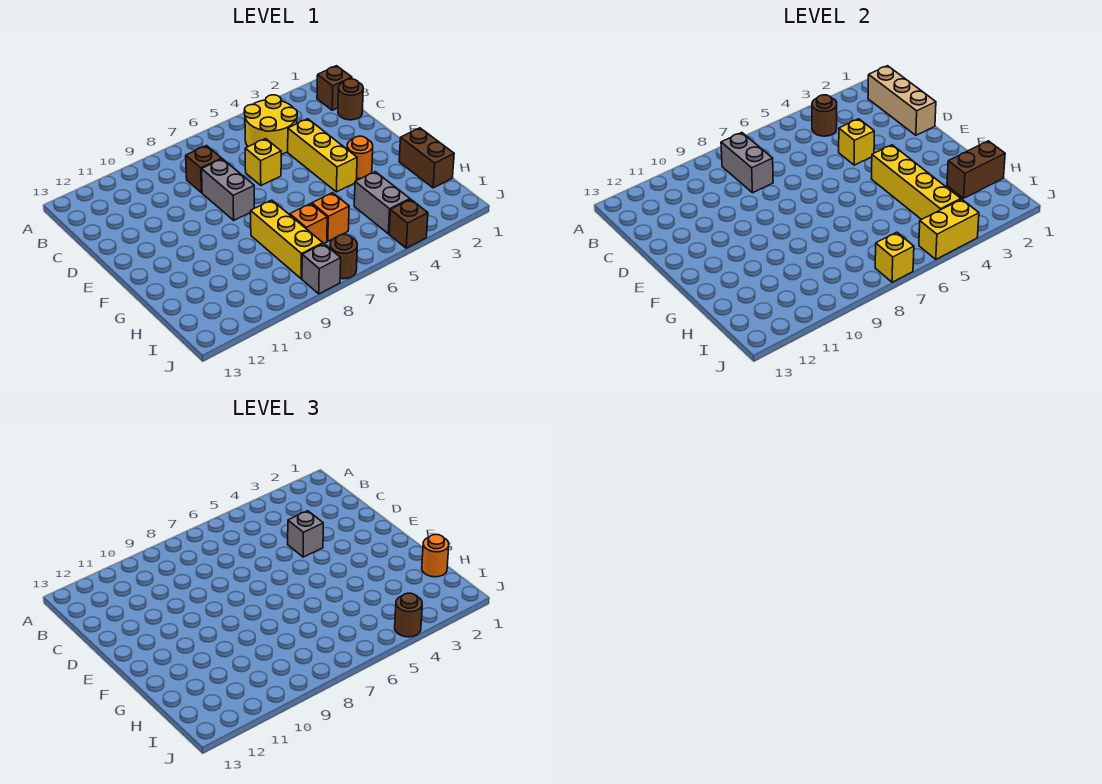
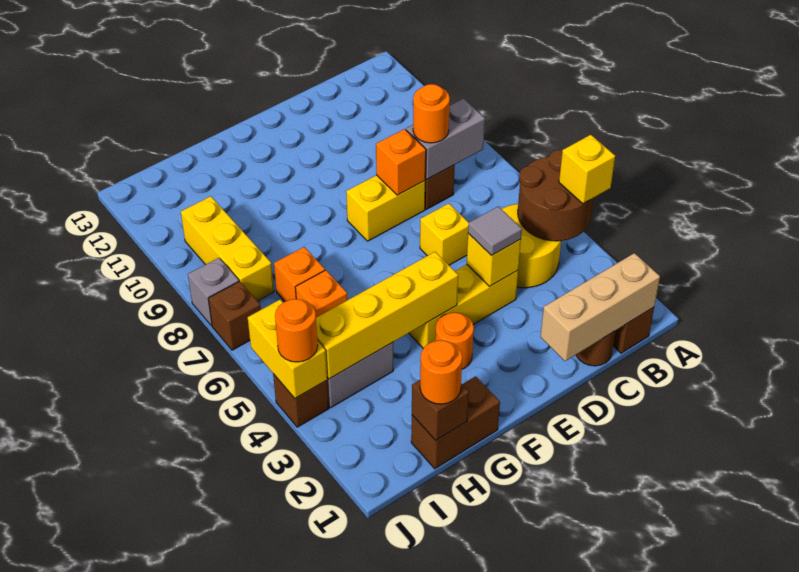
brown round brick B4 level 2 -> brown round brick A4:B5 level 2
none -> orange round brick C8 level 3
grey brick D4 level 3 -> grey tile D4 level 3
grey brick D8:E8 level 1 -> yellow brick D8:E8 level 1
none -> orange brick D8 level 2
yellow brick G8:I8 level 1 -> yellow brick I8:I10 level 1
brown brick H1:H2 level 2 -> brown brick H1 level 2
brown round brick J4 level 3 -> orange round brick J4 level 3
brown round brick J7 level 1 -> brown brick J7 level 1
yellow brick J7 level 2 -> yellow brick A4 level 3

